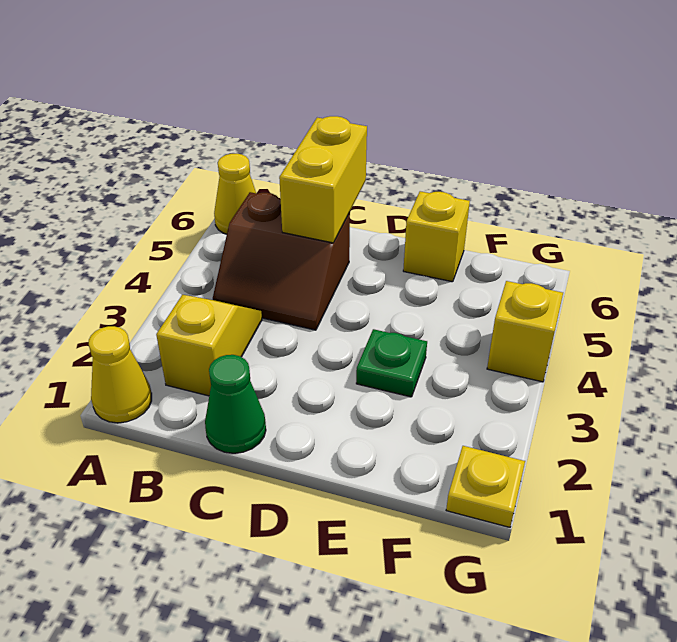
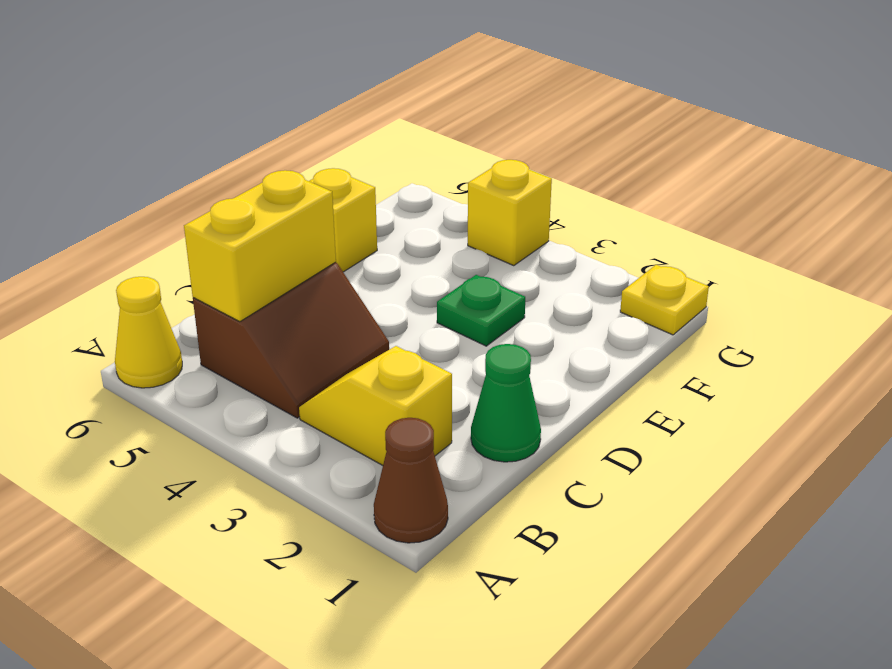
yellow cone A1 level 1 -> brown cone A1 level 1
yellow brick C5:C6 level 2 -> yellow brick B5:C5 level 2

